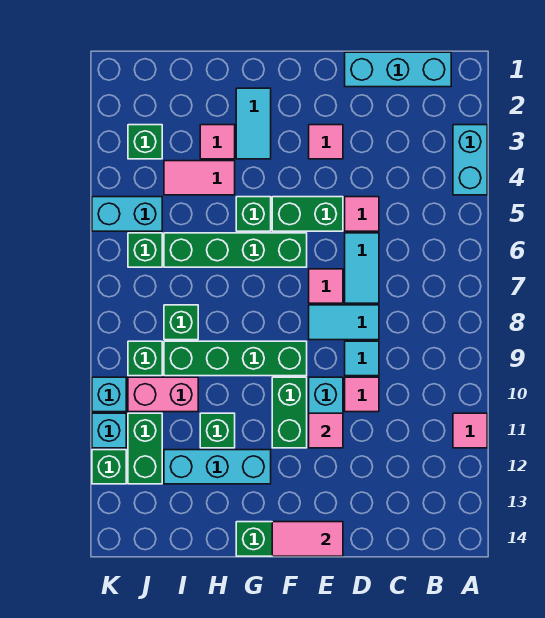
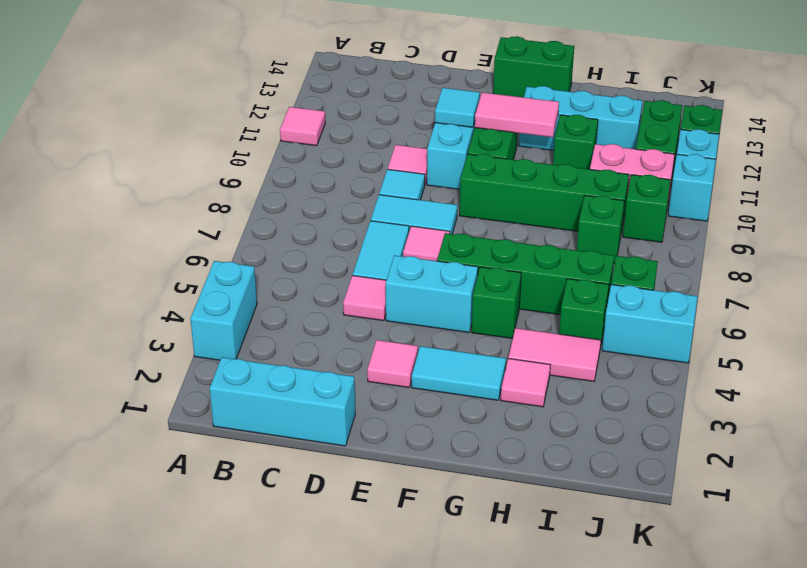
green brick E5:F5 level 1 -> cyan brick E5:F5 level 1
pink tile E11 level 2 -> cyan tile E11 level 2
pink tile E14:F14 level 2 -> pink tile F11:G11 level 2
cyan tile G2:G3 level 1 -> cyan tile F3:G3 level 1
green brick J3 level 1 -> green brick I5 level 1

